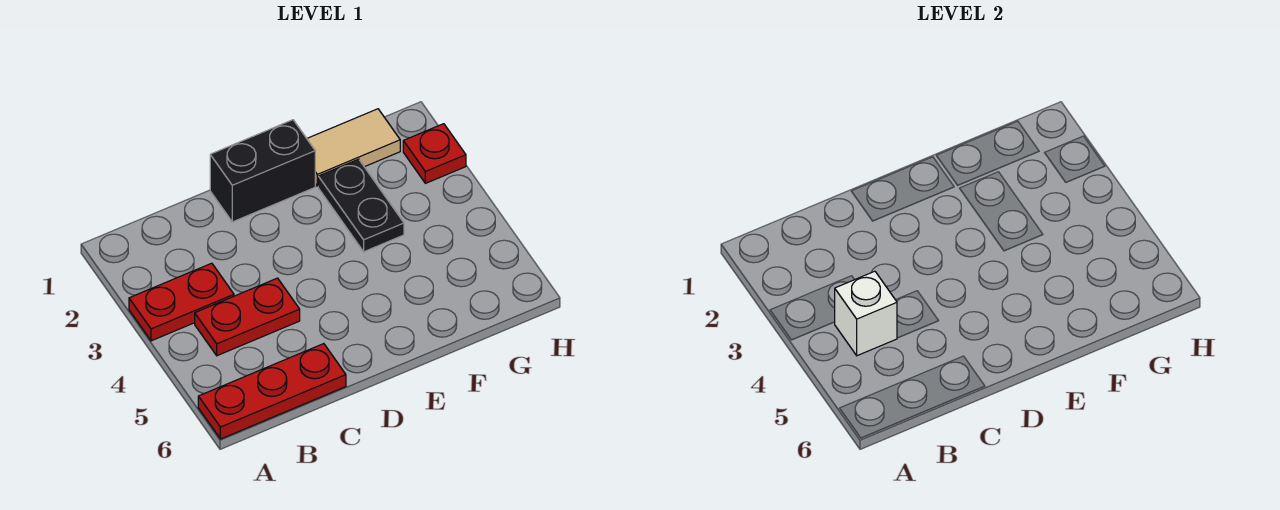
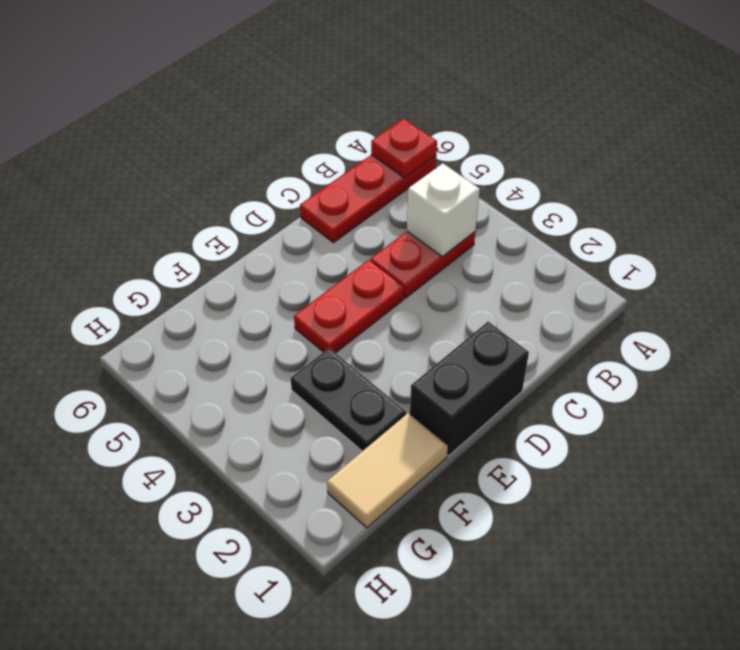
red plate A3:B3 level 1 -> red plate D4:E4 level 1
red plate H2 level 1 -> red plate A6 level 2

